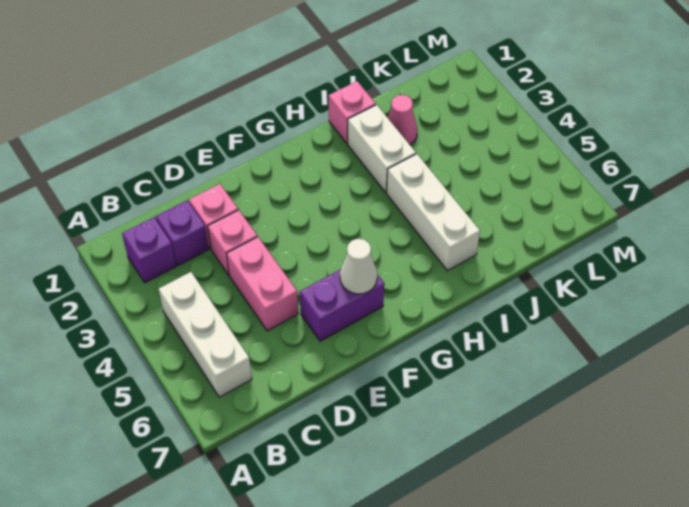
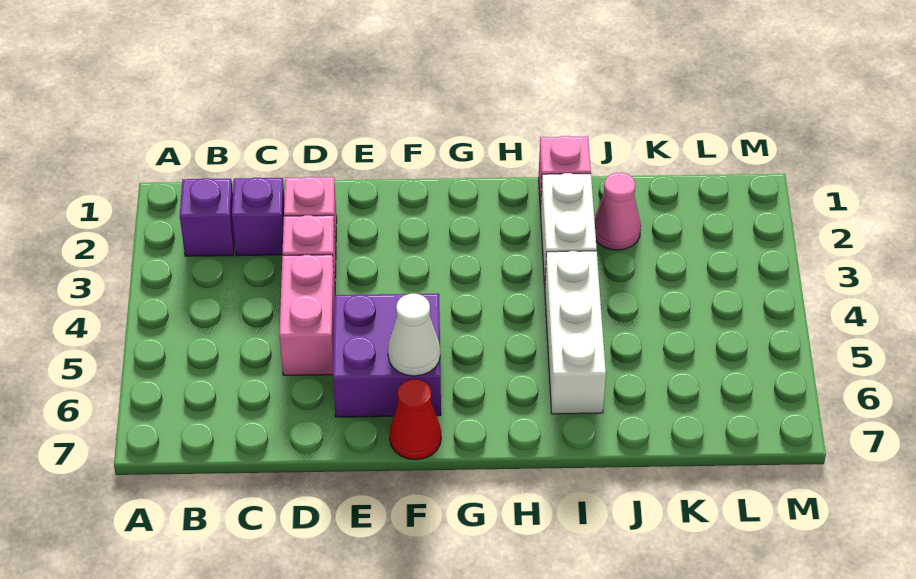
white brick B4:B6 level 1 -> none
purple brick E6:F6 level 1 -> purple brick E5:F6 level 1
none -> red cone F7 level 1

